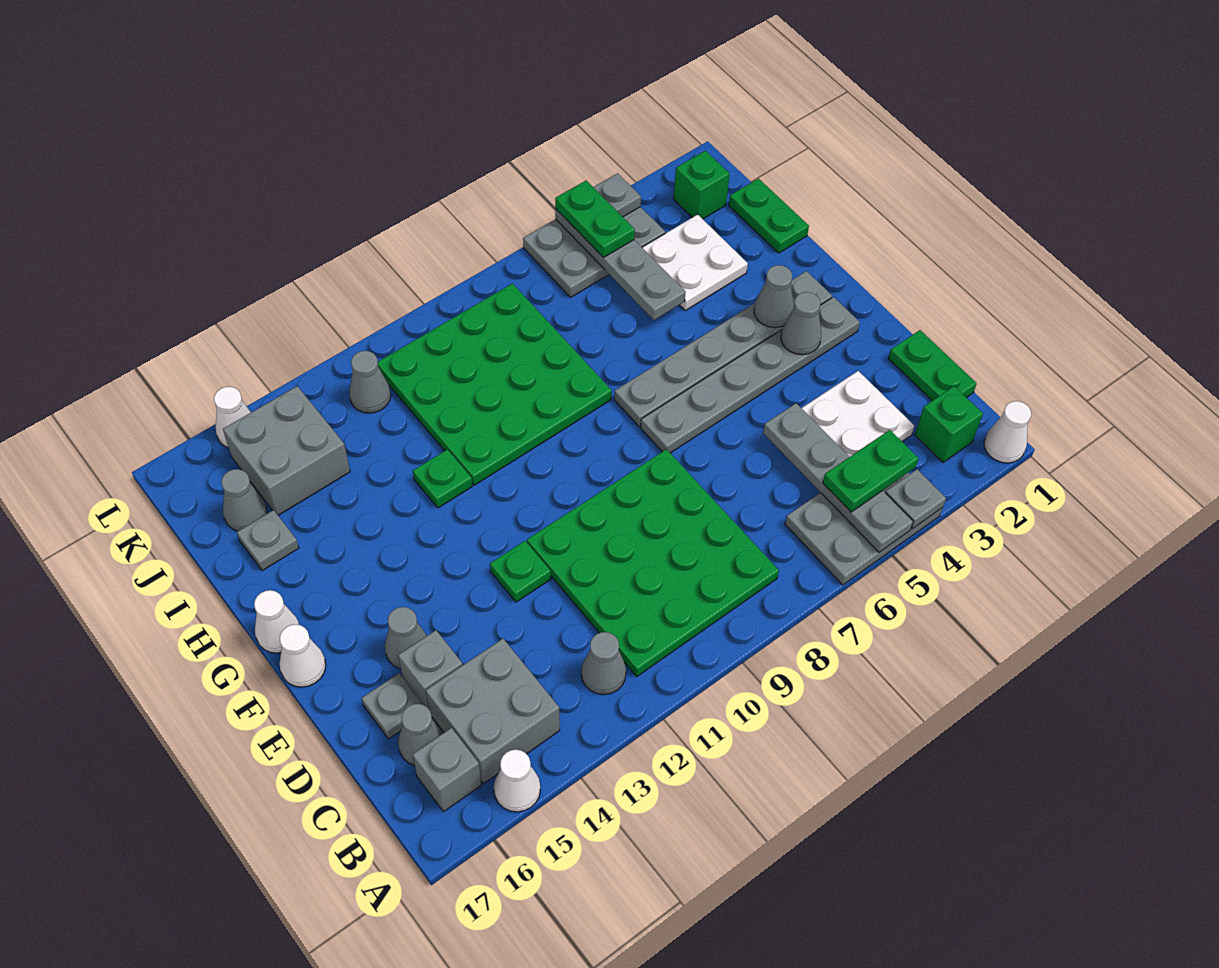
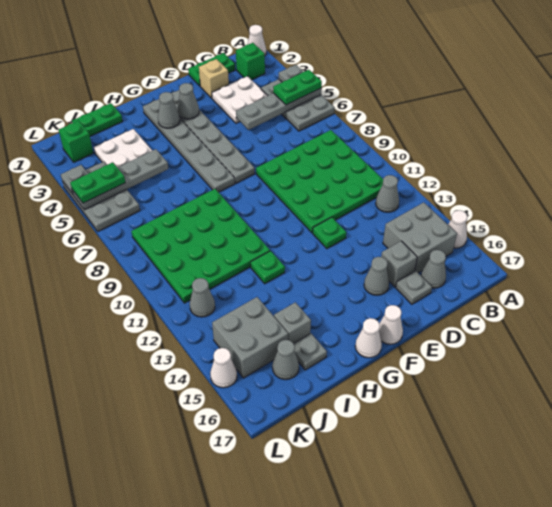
green plate B4:B5 level 3 -> green plate A5:B5 level 3
grey brick B16 level 1 -> grey brick I15 level 1
none -> tan brick D2 level 1

